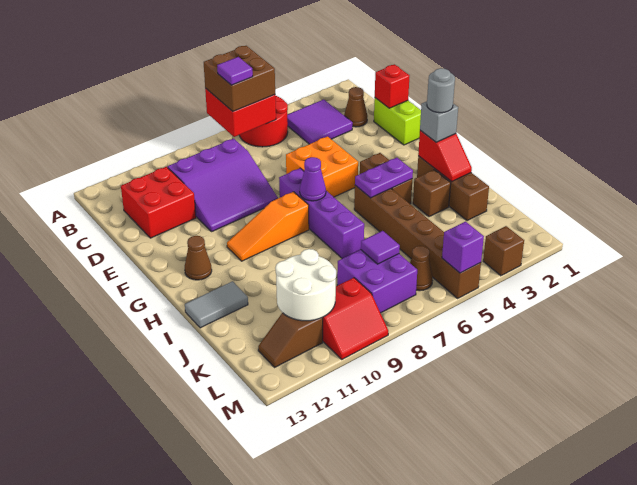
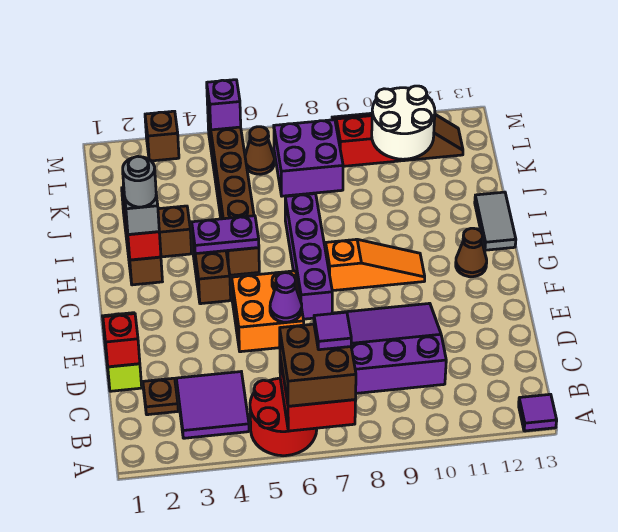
brown cone C2 level 1 -> brown plate C2 level 1
red brick C11:D12 level 1 -> none
purple cone G7 level 2 -> purple cone E6 level 2
grey tile I12:I13 level 1 -> grey tile H13:I13 level 1
purple tile K7 level 2 -> purple tile A13 level 1

